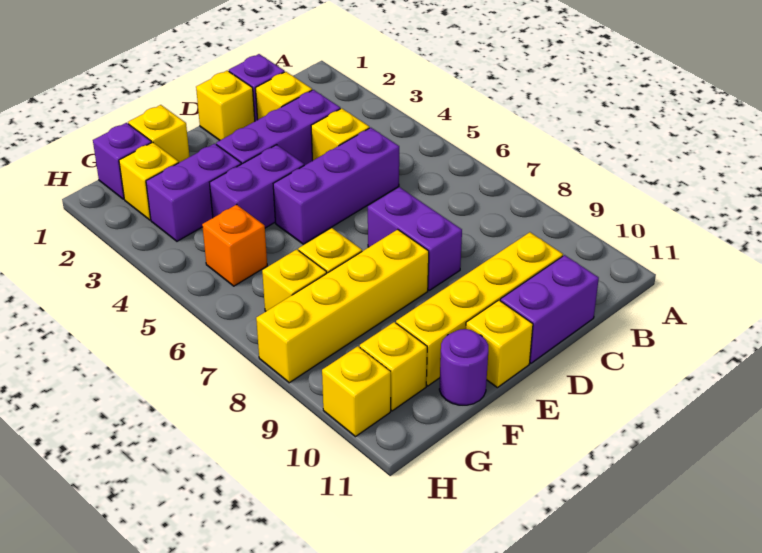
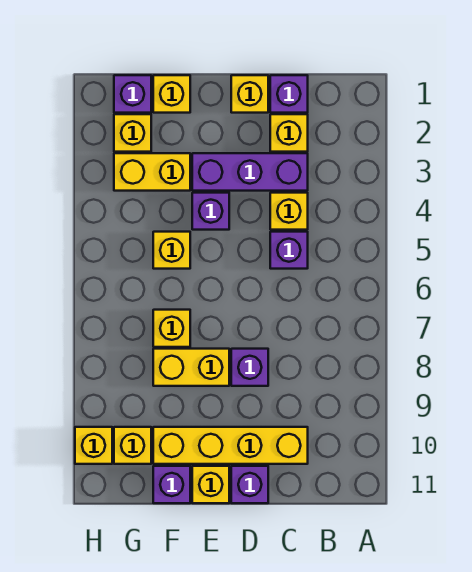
purple brick C5:E5 level 1 -> purple brick C5 level 1
purple brick C11:D11 level 1 -> purple brick D11 level 1
purple brick D7:D8 level 1 -> purple brick D8 level 1
purple brick E4:F4 level 1 -> purple brick E4 level 1
yellow brick E8:H8 level 1 -> yellow brick E8:F8 level 1
purple brick F3:G3 level 1 -> yellow brick F3:G3 level 1
purple round brick F11 level 1 -> purple brick F11 level 1
orange brick G5 level 1 -> none
yellow brick G7 level 1 -> yellow brick F5 level 1

